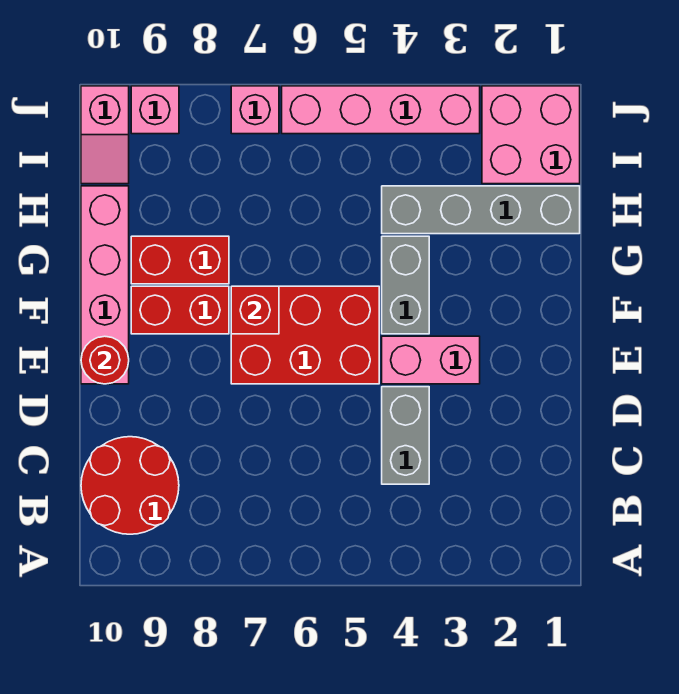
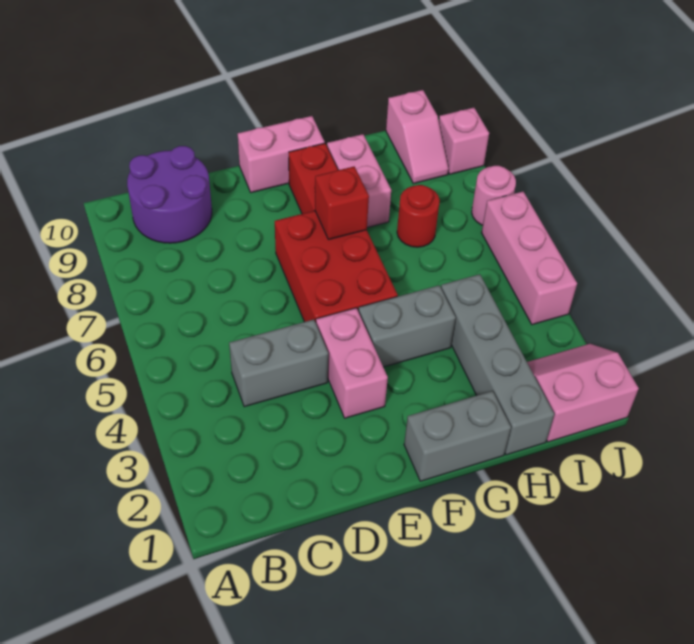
red round brick B9:C10 level 1 -> purple round brick B9:C10 level 1
pink brick E10:H10 level 1 -> pink brick E10:F10 level 1
red round brick E10 level 2 -> red round brick H7 level 1
none -> grey brick F1:G1 level 1
red brick G8:G9 level 1 -> pink brick G8:G9 level 1
pink brick I1:J2 level 1 -> pink slope I1:J2 level 1 top 1
pink slope I10:J10 level 1 top J -> pink slope I9:I10 level 1 top 10
pink brick J3:J6 level 1 -> pink brick J4:J6 level 1
pink brick J7 level 1 -> pink round brick J7 level 1

